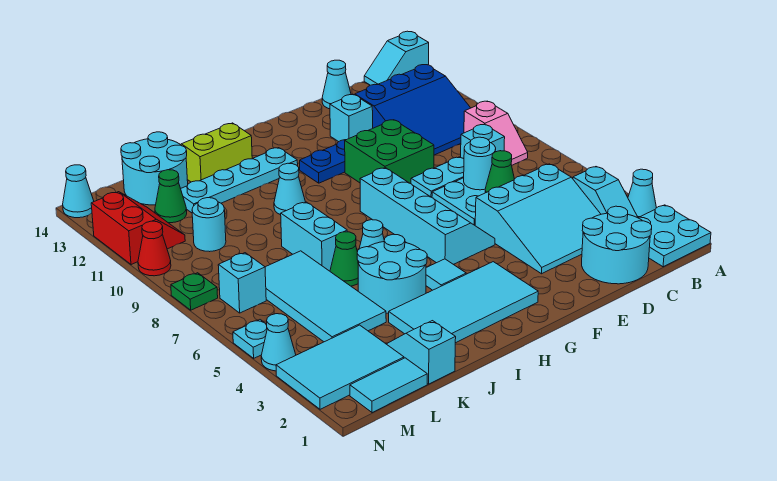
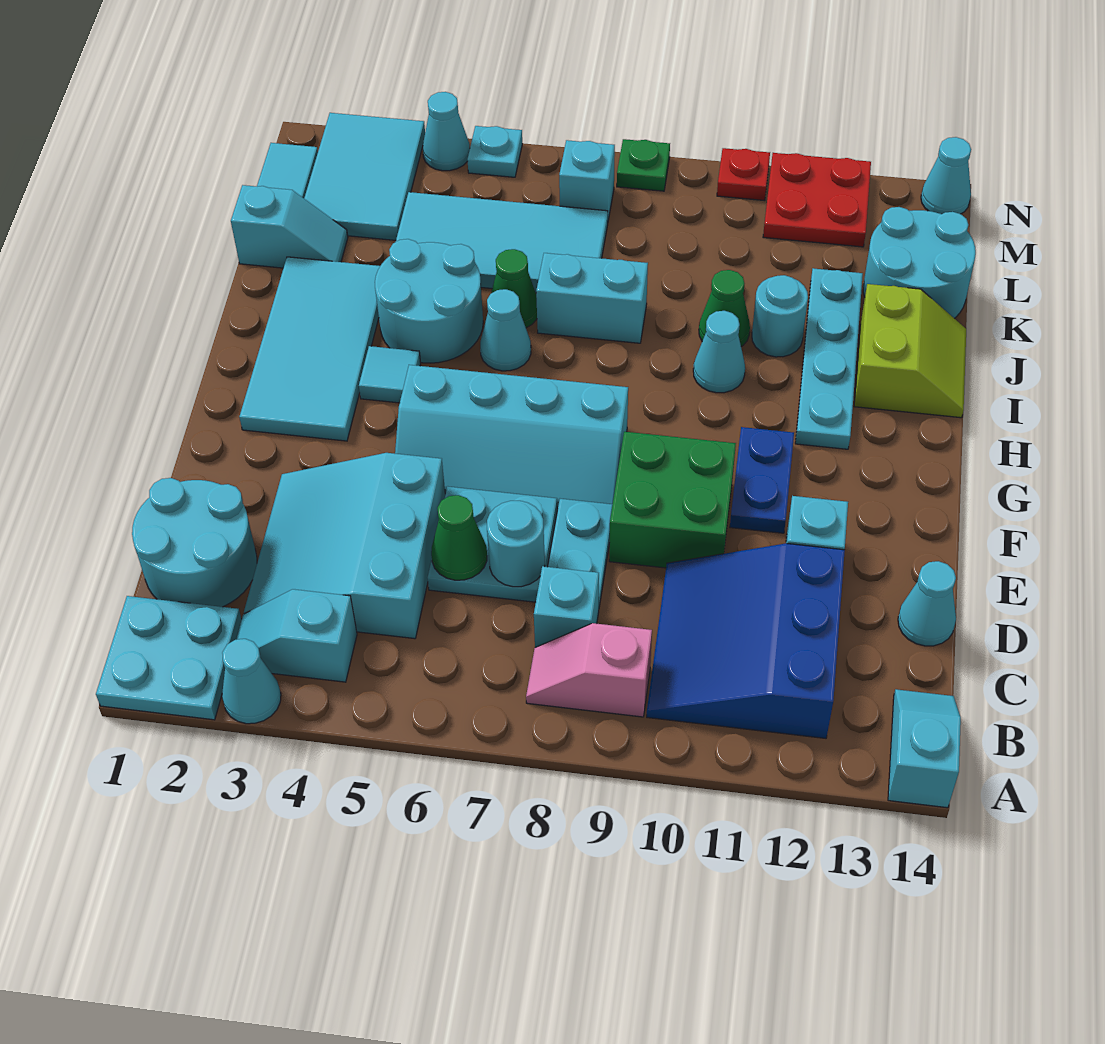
cyan round brick L10 level 1 -> cyan round brick J11 level 1
green cone L12 level 1 -> green cone J10 level 1
red slope M11:N12 level 1 top N -> red plate M11:N12 level 1
red cone N10 level 1 -> red plate N10 level 1

